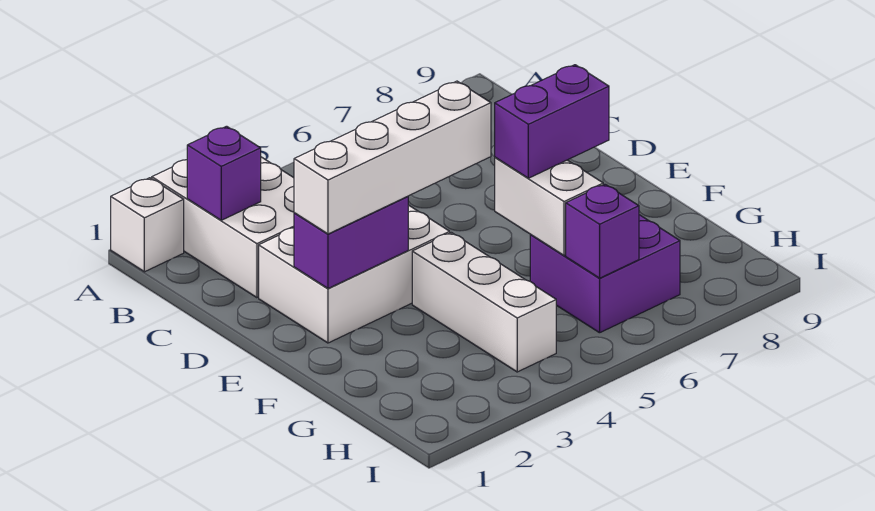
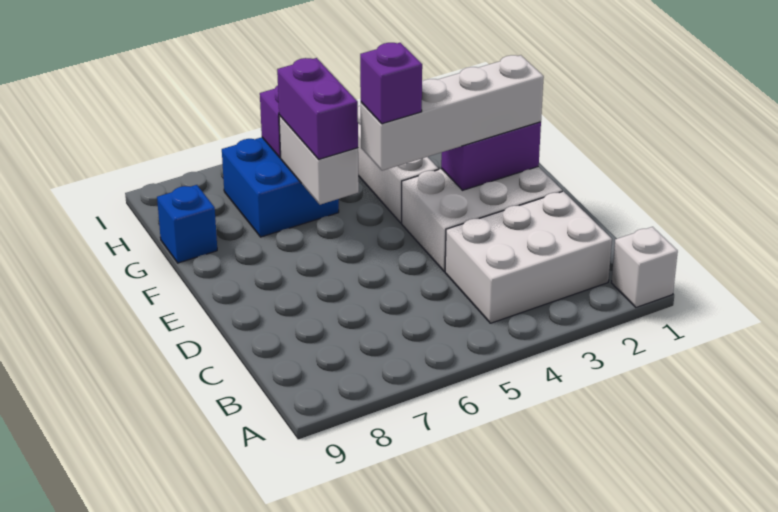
white brick A2:C3 level 1 -> white brick B2:C4 level 1
purple brick B2 level 2 -> purple brick E5 level 4
purple brick F6:F7 level 3 -> purple brick F6:G6 level 3
purple brick G6:H7 level 1 -> blue brick G6:H7 level 1
none -> blue brick G9 level 1

